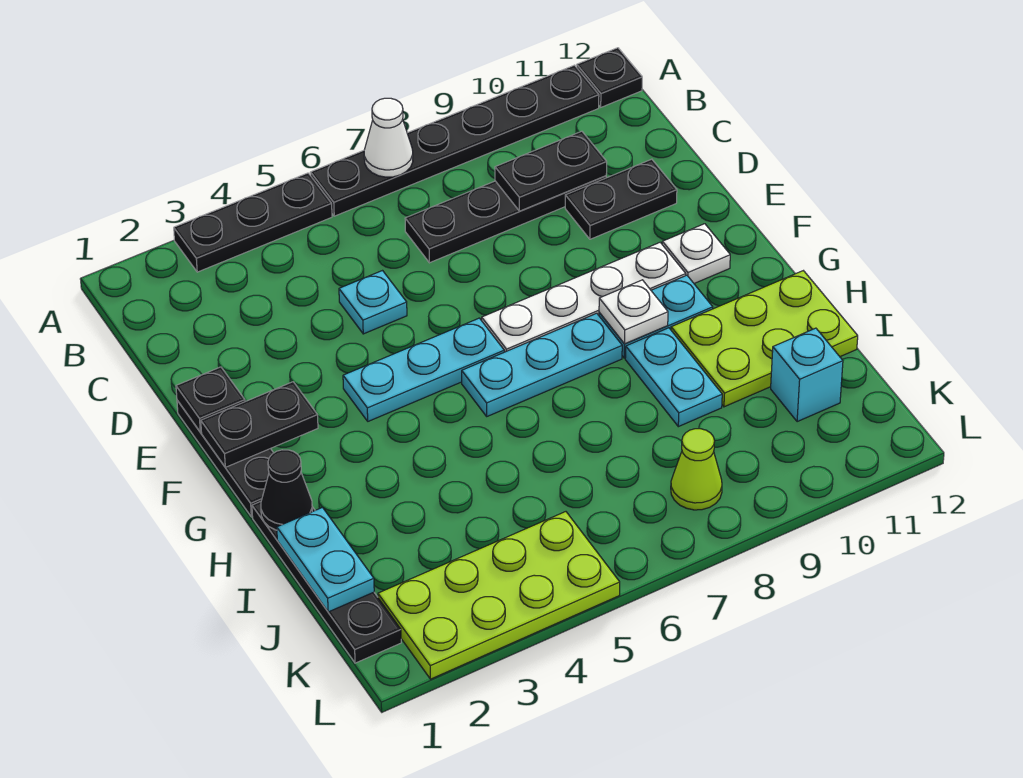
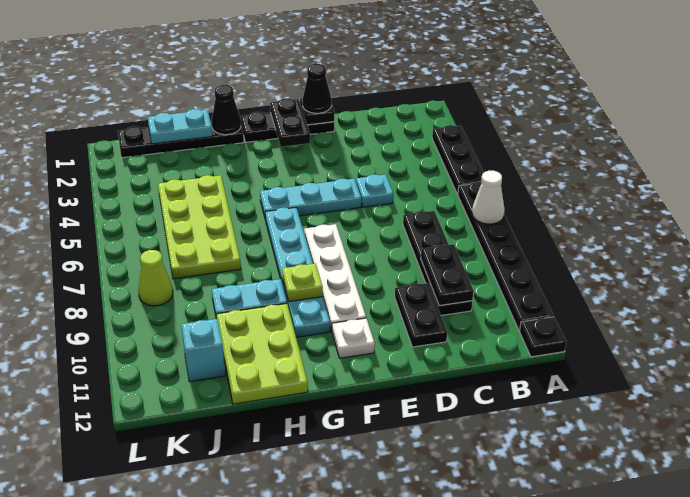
none -> black cone E1 level 3
cyan plate F4:F6 level 1 -> cyan plate E5:G5 level 1
white plate G9 level 2 -> lime plate G9 level 2
lime plate K2:L5 level 1 -> lime plate I4:J7 level 1

